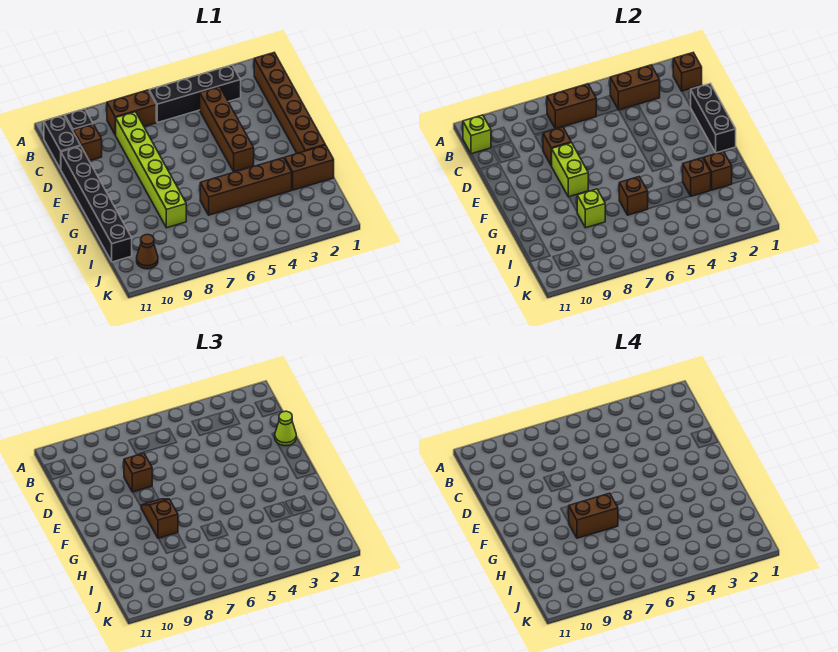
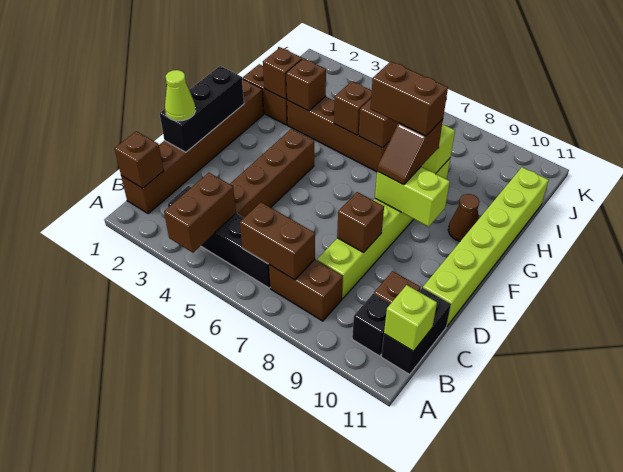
brown brick B3:B4 level 2 -> brown brick A4:B4 level 2
brown brick D8 level 3 -> brown brick H5 level 2
black brick D11:I11 level 1 -> lime brick D11:I11 level 1
lime brick E8:F8 level 2 -> lime brick F8:F9 level 2
brown cone J10 level 1 -> brown cone G10 level 1

